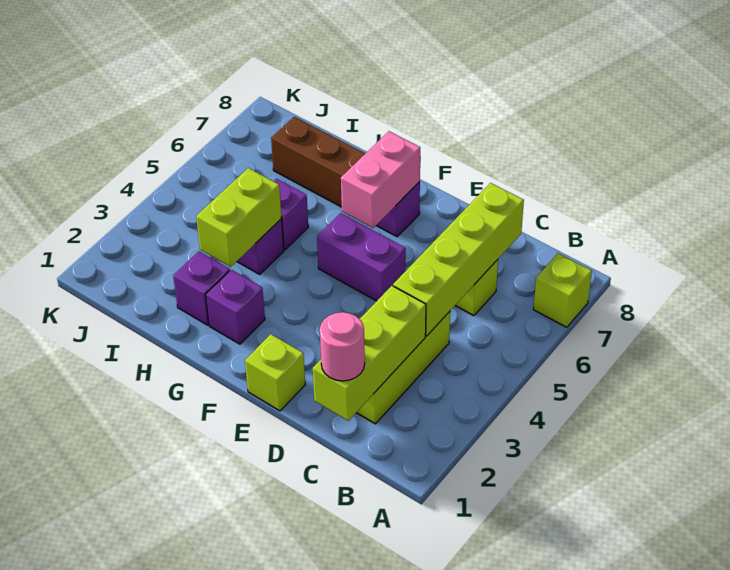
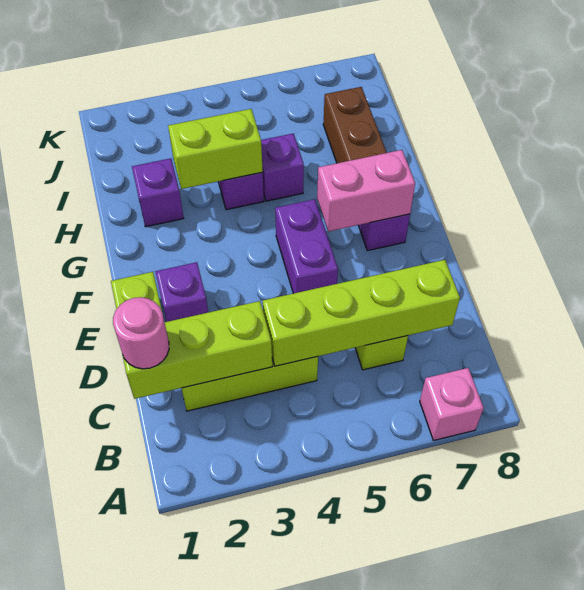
lime brick A7 level 1 -> pink brick A7 level 1
purple brick G2 level 1 -> purple brick E2 level 1

